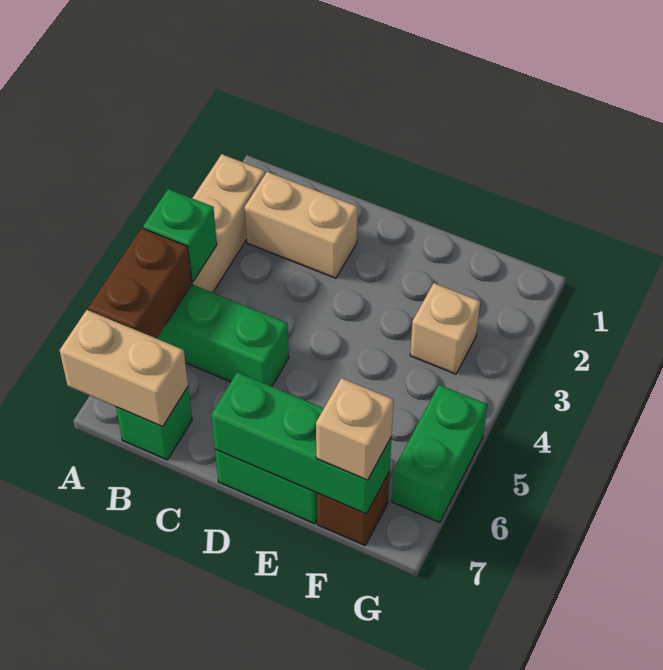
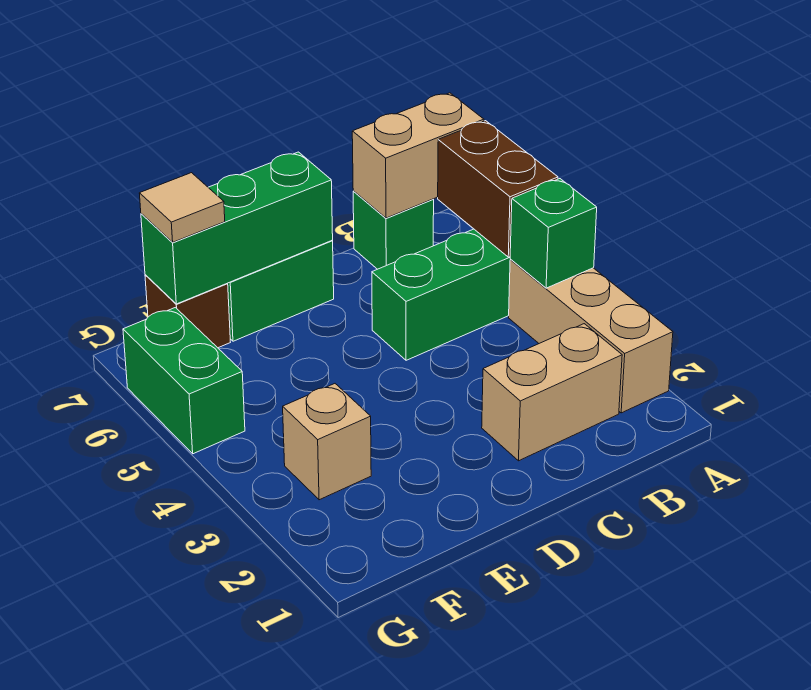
tan brick F7 level 3 -> tan tile F7 level 3

